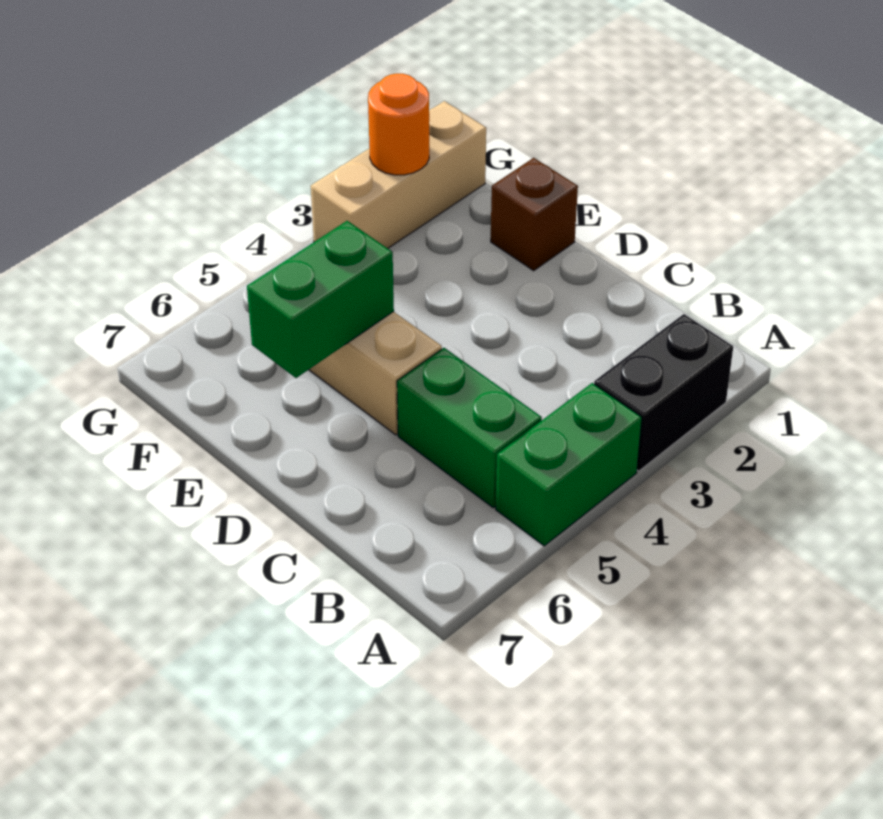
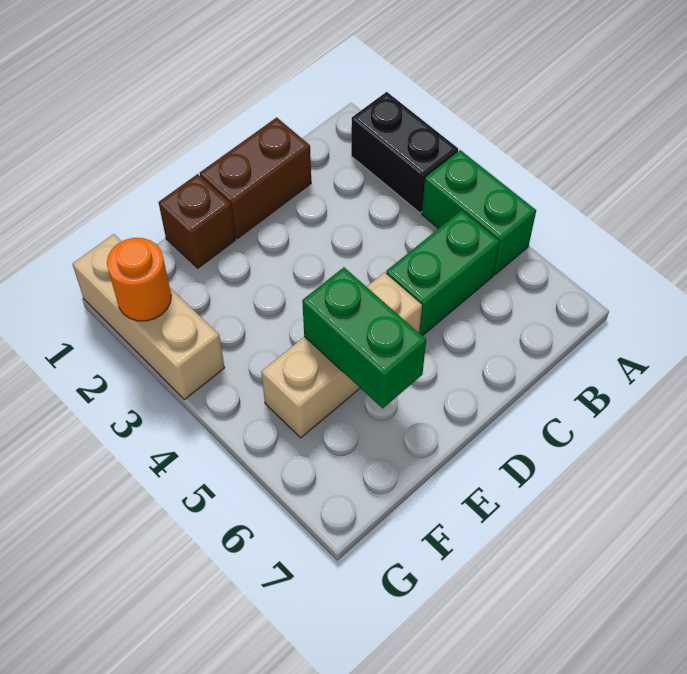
none -> brown brick C1:D1 level 1

